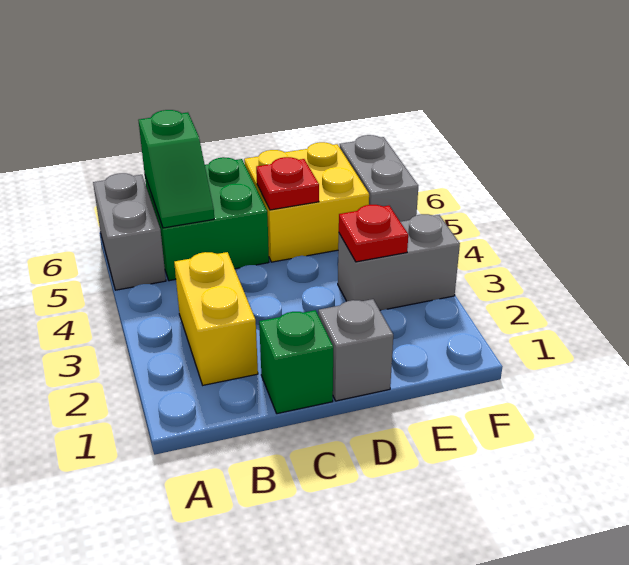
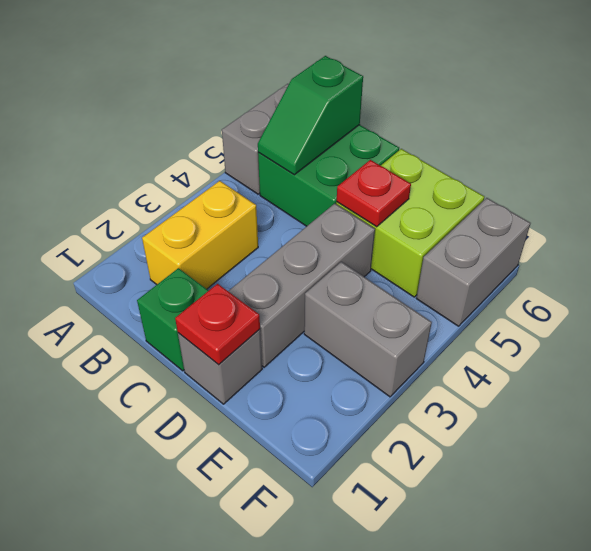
none -> grey brick D2:D4 level 1
yellow brick D5:E6 level 1 -> lime brick D5:E6 level 1
red plate E3 level 2 -> red plate D1 level 2

